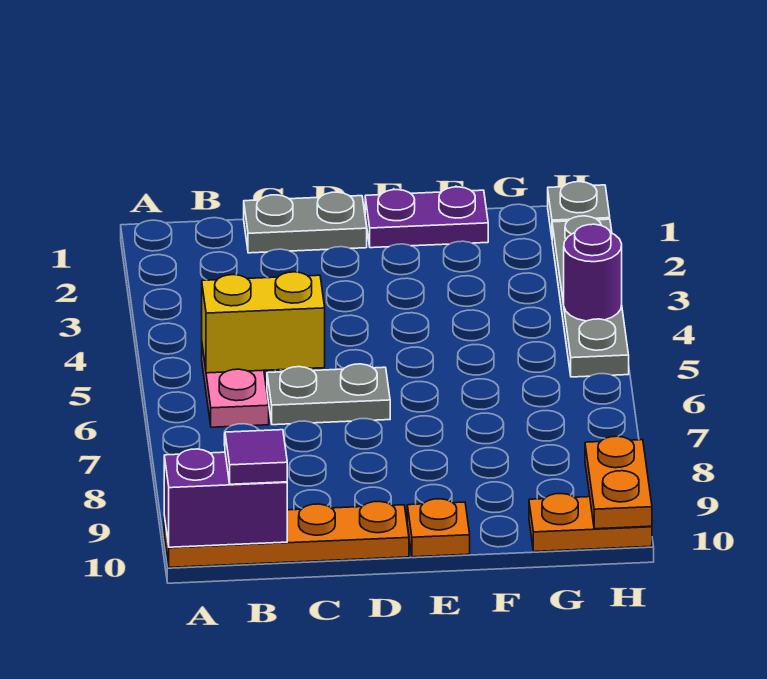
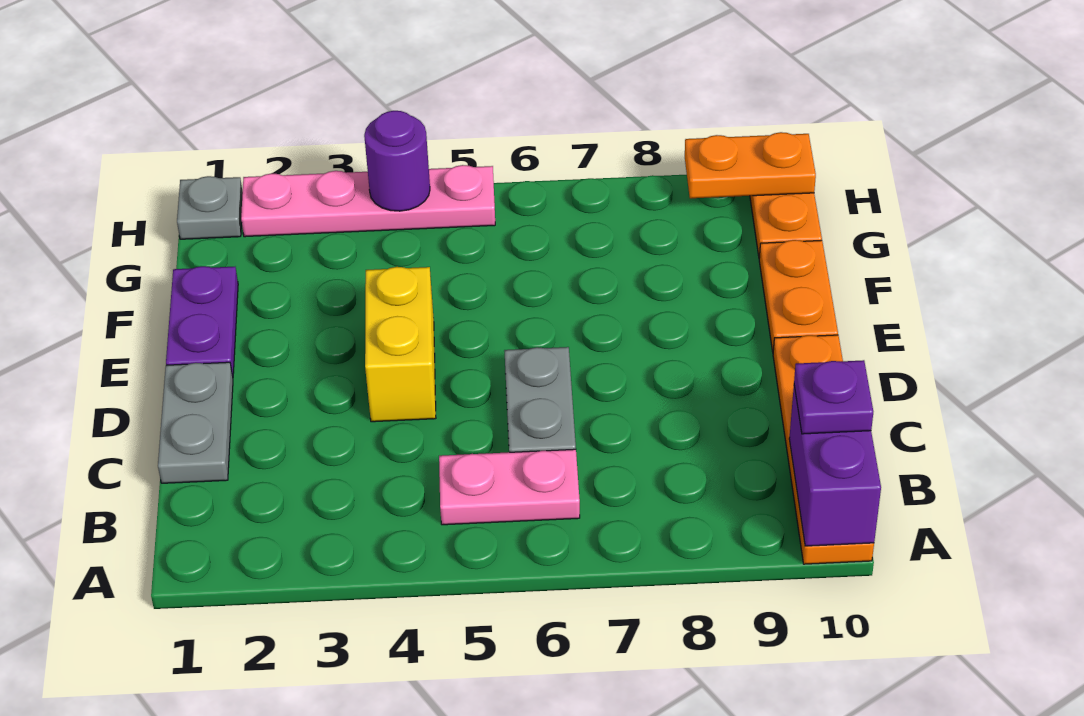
yellow brick B5:C5 level 2 -> yellow brick D4:E4 level 1
purple tile B10 level 3 -> purple plate B10 level 3
orange plate E10 level 1 -> orange plate E10:F10 level 1
grey plate H2:H5 level 1 -> pink plate H2:H5 level 1

